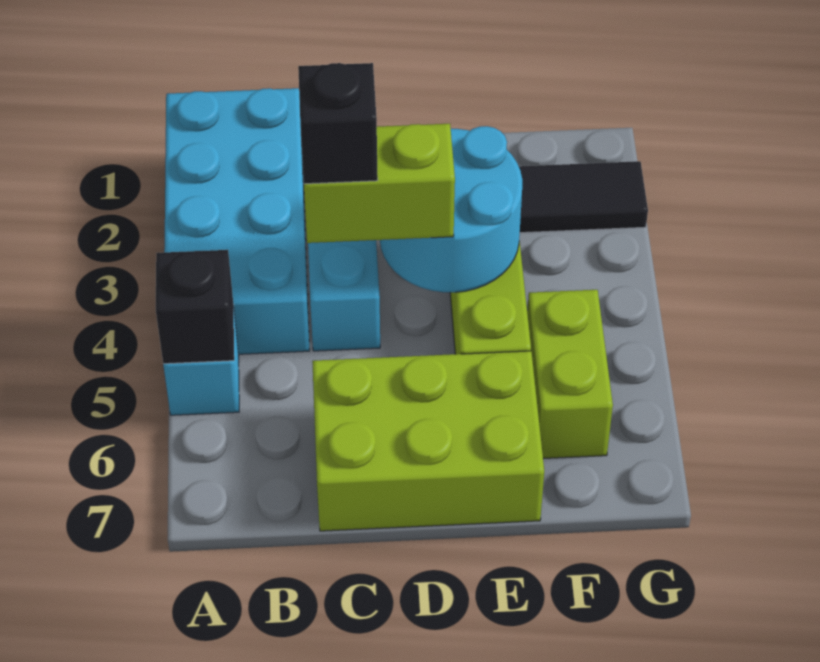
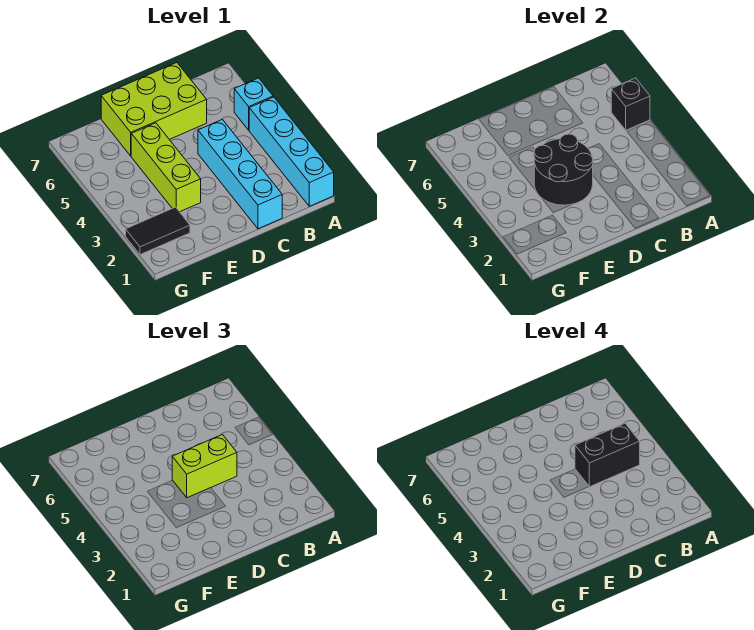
cyan brick A1:B4 level 1 -> cyan brick A1:A4 level 1
black brick C4 level 4 -> black brick B4:C4 level 4
cyan round brick D3:E4 level 2 -> black round brick D3:E4 level 2
lime brick F5:F6 level 1 -> none

